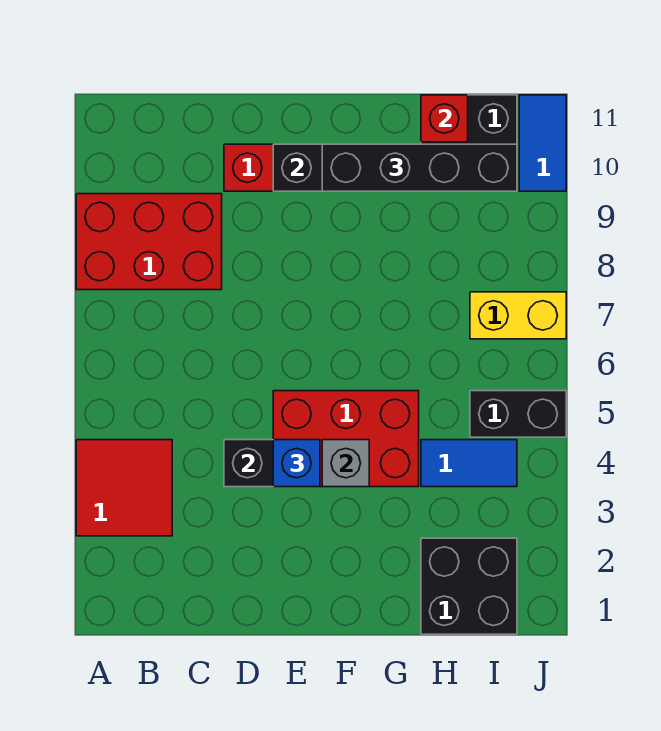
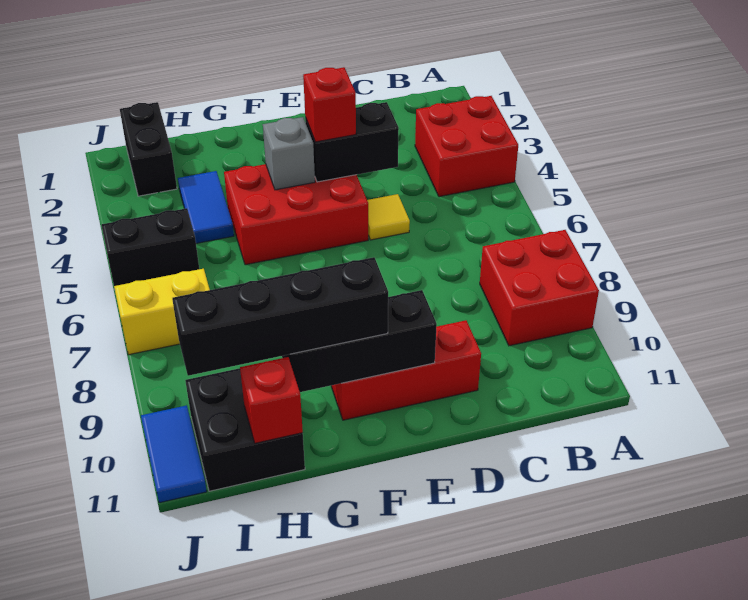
red tile A3:B4 level 1 -> red brick A3:B4 level 1
red brick A8:C9 level 1 -> red brick A8:B9 level 1
none -> yellow tile D5 level 1
blue brick E4 level 3 -> red brick E4 level 3
black brick H1:I2 level 1 -> black brick I1:I2 level 1
blue tile H4:I4 level 1 -> blue tile H3:H4 level 1

